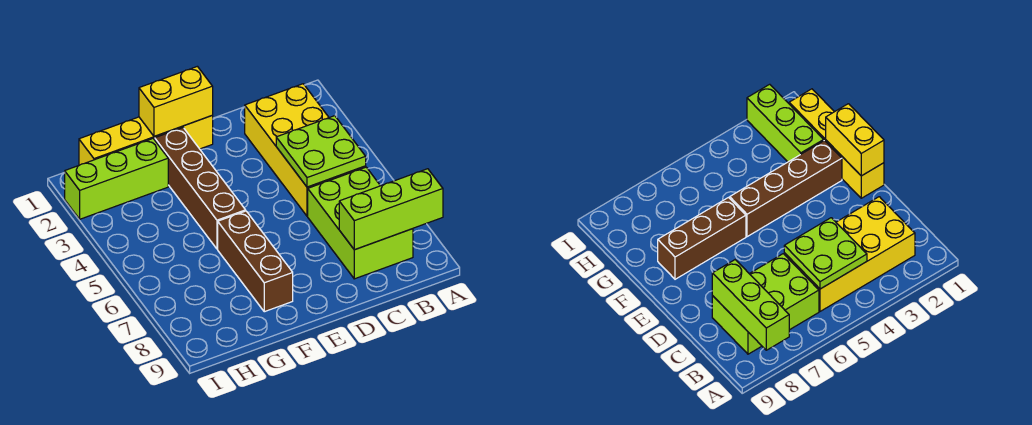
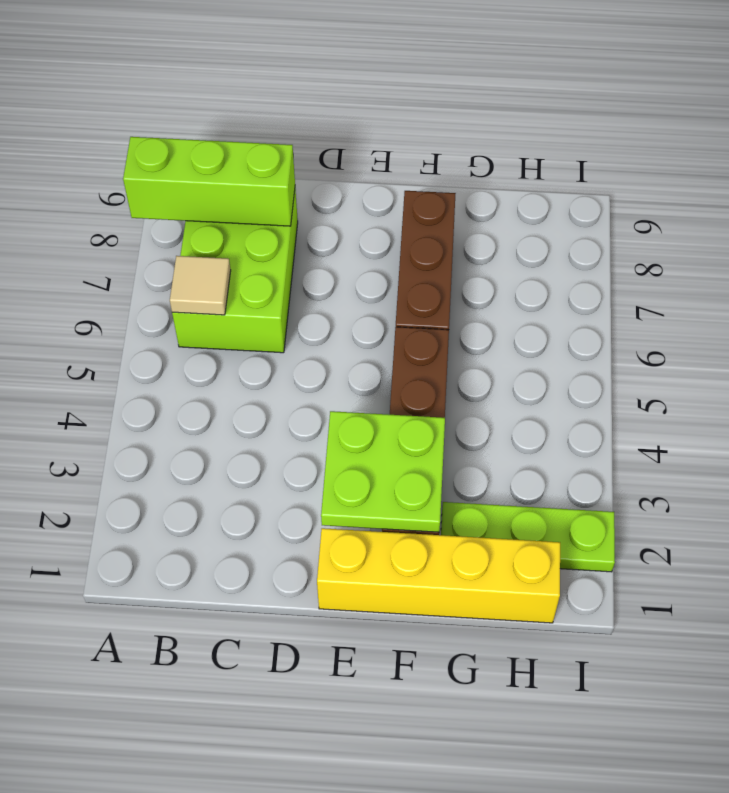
yellow brick B2:C5 level 1 -> none
lime plate B4:C5 level 2 -> lime plate E2:F3 level 2
none -> tan tile B6 level 2
yellow brick E1:F1 level 2 -> none
lime brick G2:I2 level 1 -> lime plate G2:I2 level 1

